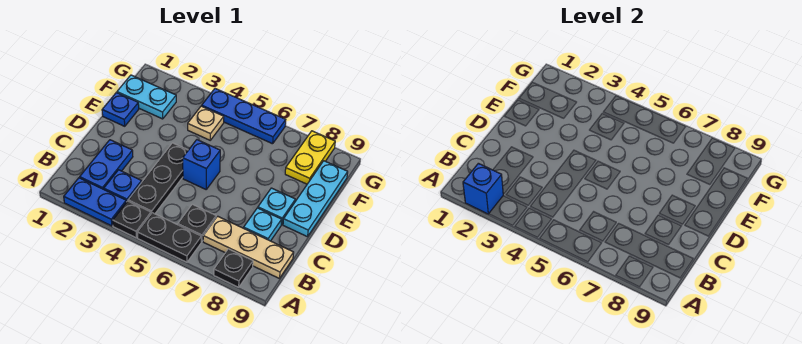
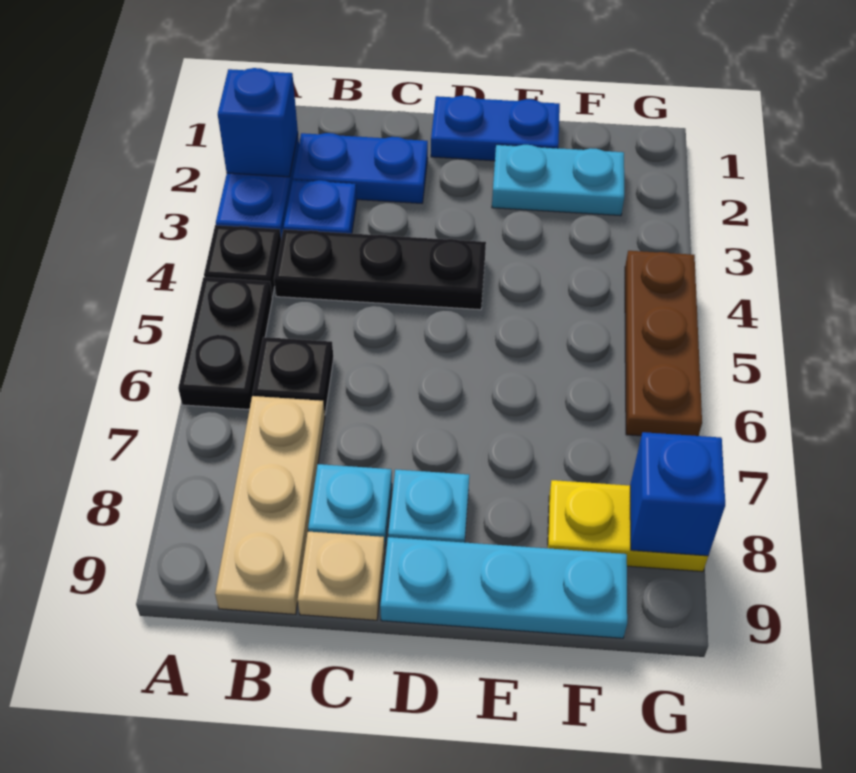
black plate A8 level 1 -> none
blue brick D5 level 1 -> blue brick G8 level 2
blue plate E1 level 1 -> blue plate D1:E1 level 1
cyan plate F1:F2 level 1 -> cyan plate E2:F2 level 1
tan plate F4 level 1 -> tan plate C9 level 1
blue plate G4:G6 level 1 -> brown plate G4:G6 level 1

